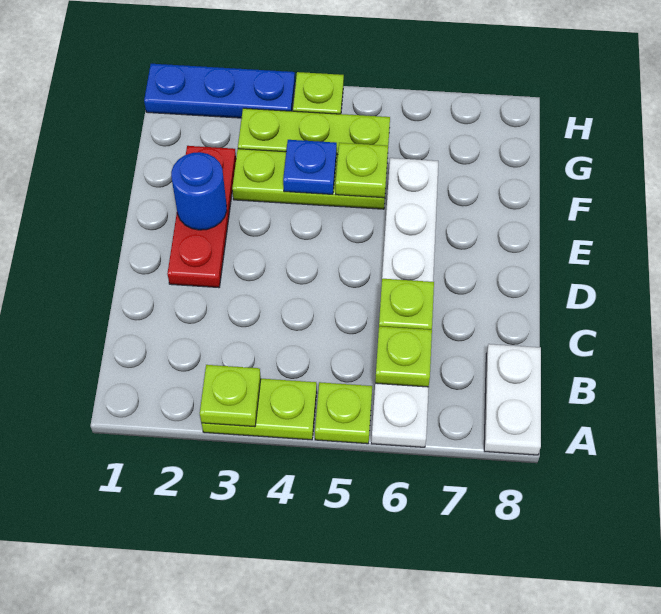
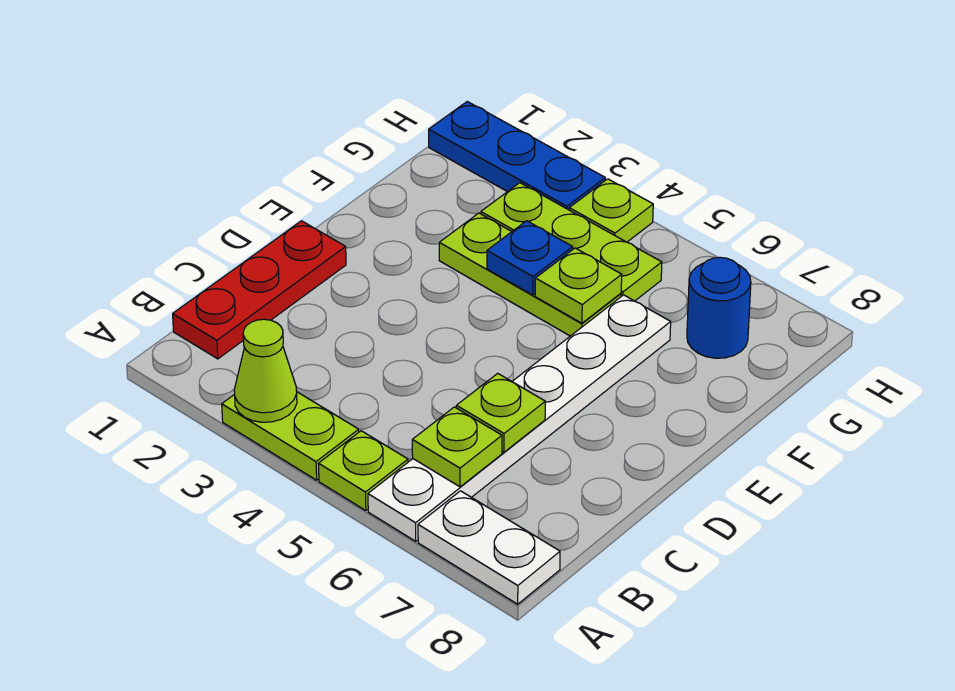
lime plate A3 level 2 -> lime cone A3 level 2
white plate A8:B8 level 1 -> white plate A7:A8 level 1
red plate D2:F2 level 1 -> red plate B1:D1 level 1
blue round brick E2 level 2 -> blue round brick G7 level 1

